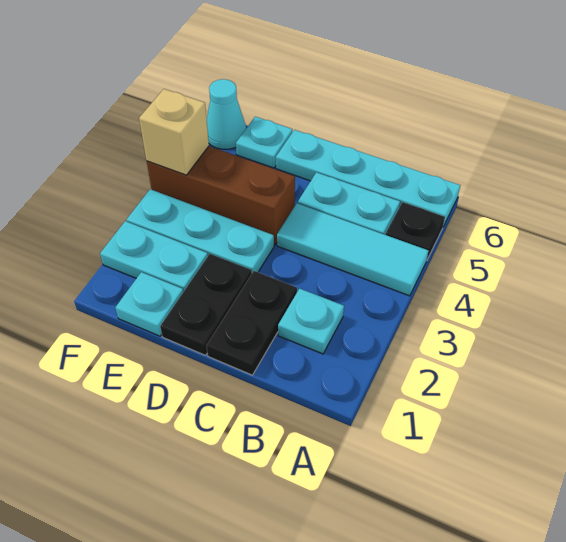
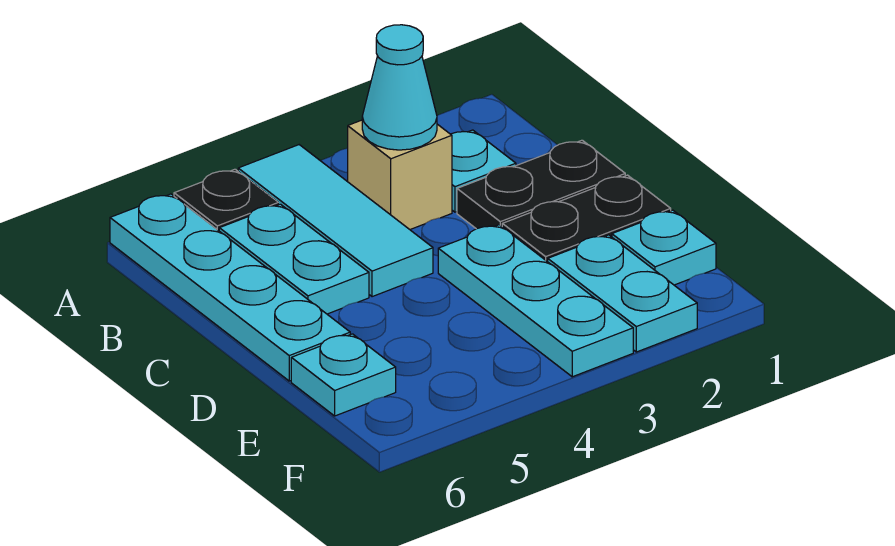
brown brick D4:F4 level 1 -> none
tan brick F4 level 2 -> tan brick B3 level 1
cyan cone F6 level 1 -> cyan cone B3 level 2

